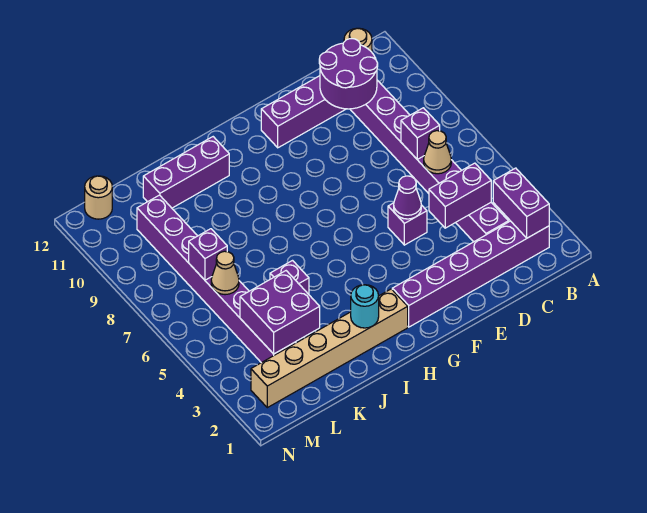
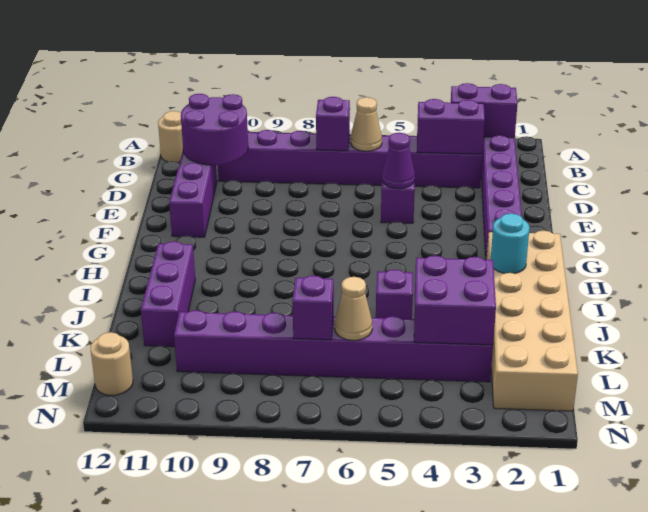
purple brick C4:D4 level 2 -> purple brick C3:C4 level 2
tan brick H2:M2 level 1 -> tan brick H1:M2 level 1

